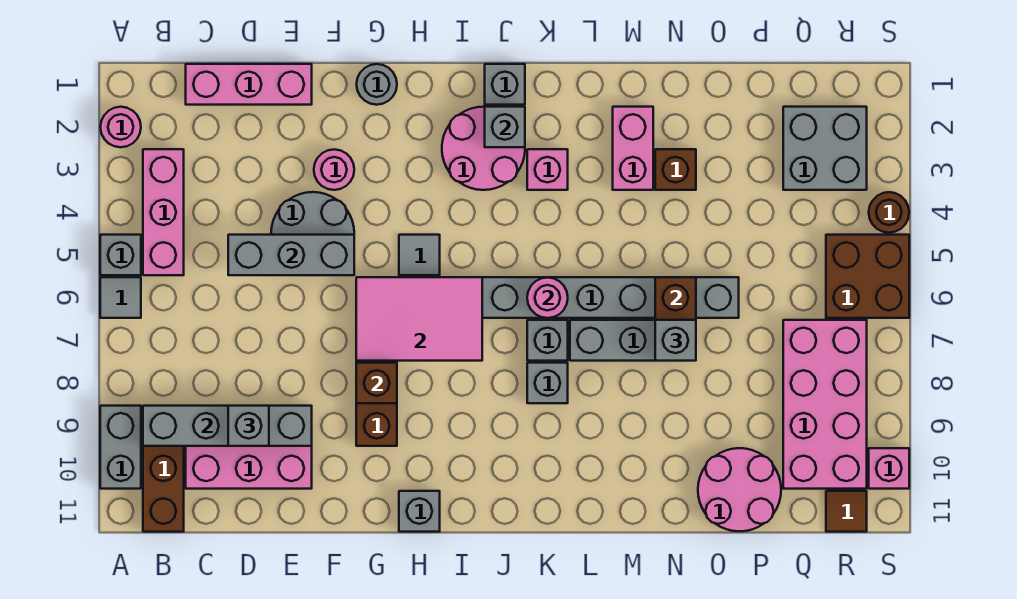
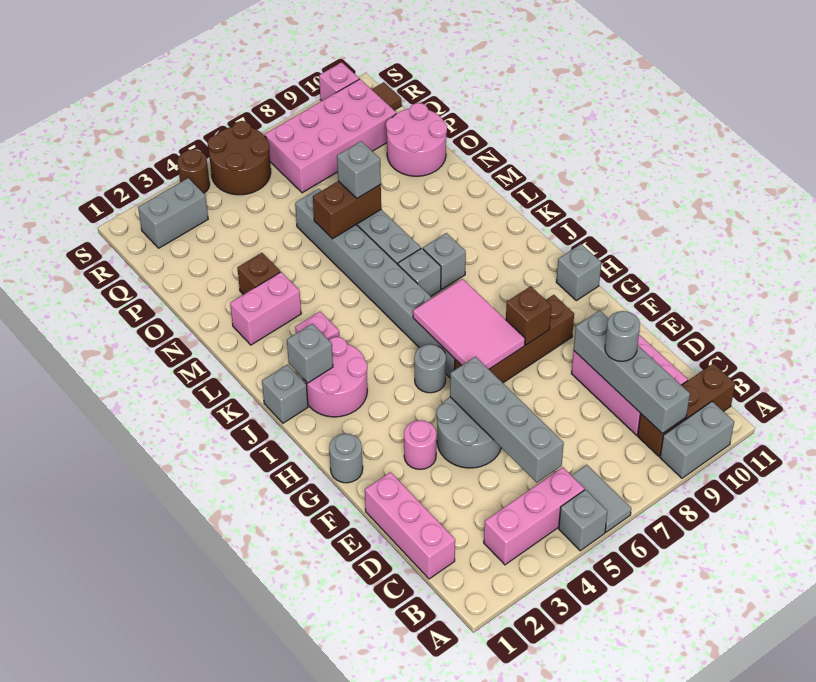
pink round brick A2 level 1 -> none
grey tile A6 level 1 -> grey tile A6:B6 level 1
grey brick D5:F5 level 2 -> grey brick C5:F5 level 2
grey brick D9 level 3 -> grey round brick D9 level 3
grey tile H5 level 1 -> grey round brick H5 level 1
pink round brick K6 level 2 -> none
grey brick Q2:R3 level 1 -> grey brick R2:R3 level 1
brown brick R5:S6 level 1 -> brown round brick R5:S6 level 1

